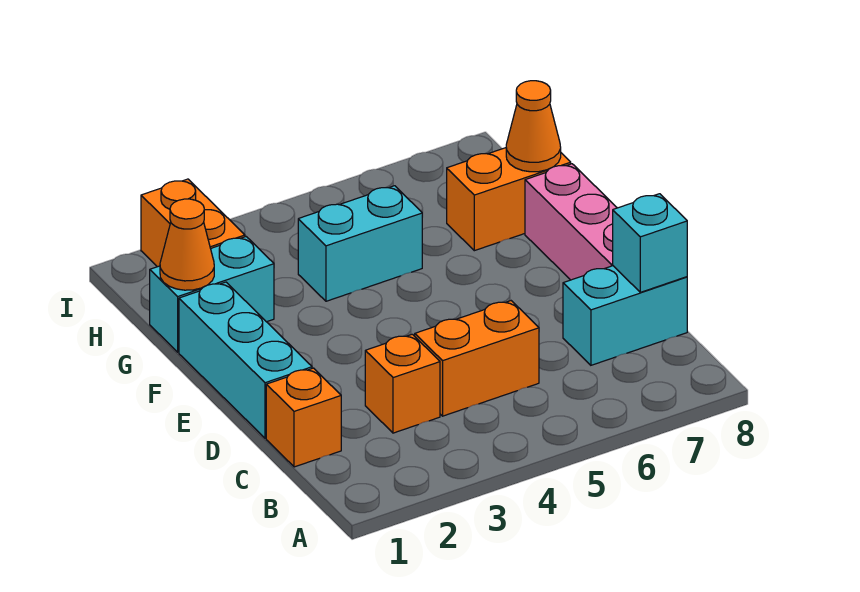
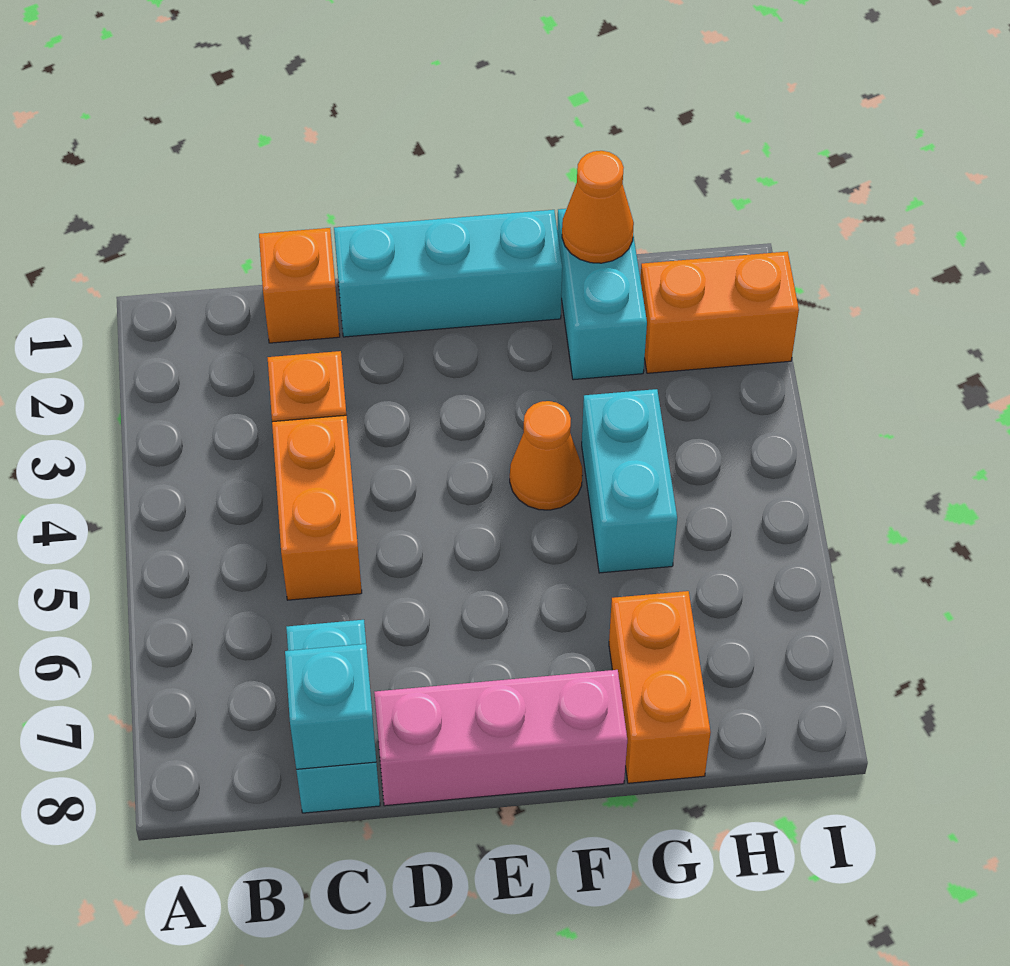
orange cone G8 level 2 -> orange cone F4 level 1

